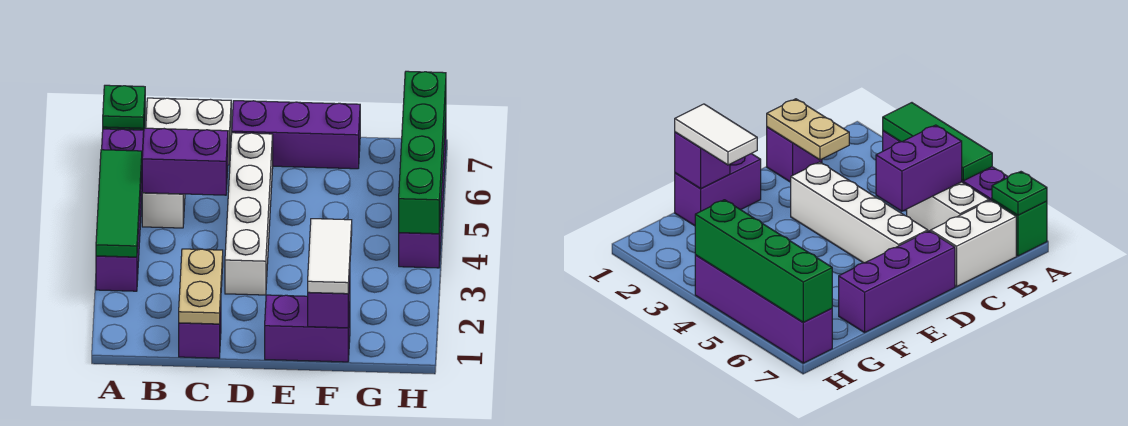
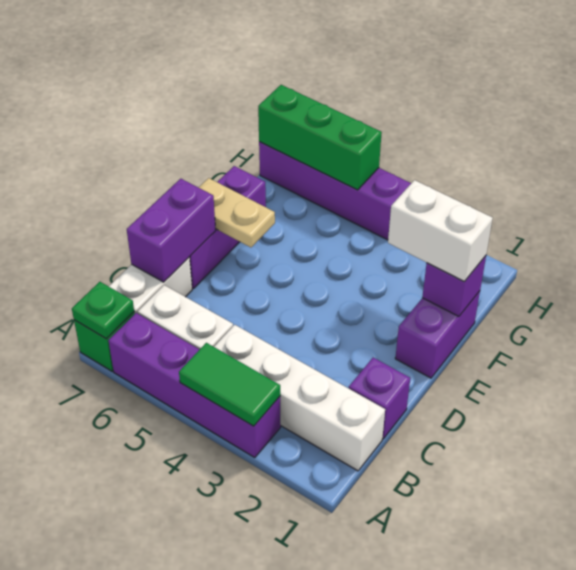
green tile A3:A5 level 2 -> green tile A3:A4 level 2
purple brick B5:C5 level 2 -> purple brick C7:D7 level 2
tan plate C1:C2 level 2 -> tan plate E6:E7 level 2
white brick D3:D6 level 1 -> white brick B1:B4 level 1
white tile F1:F2 level 3 -> white brick F1:F2 level 3
green brick H4:H7 level 2 -> green brick H5:H7 level 2

